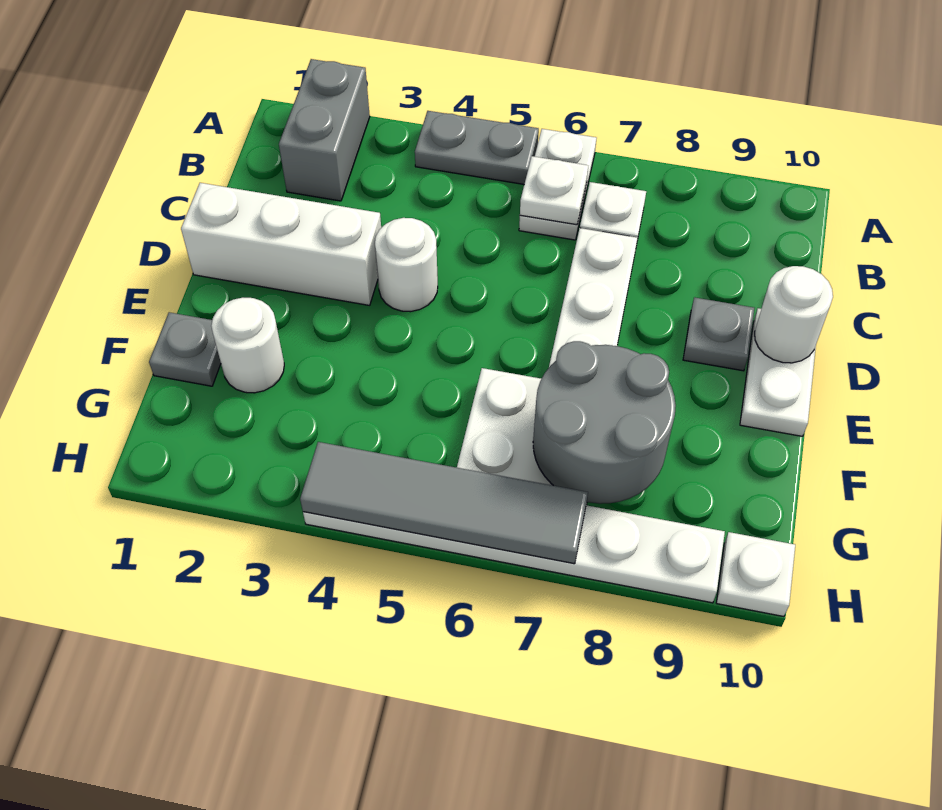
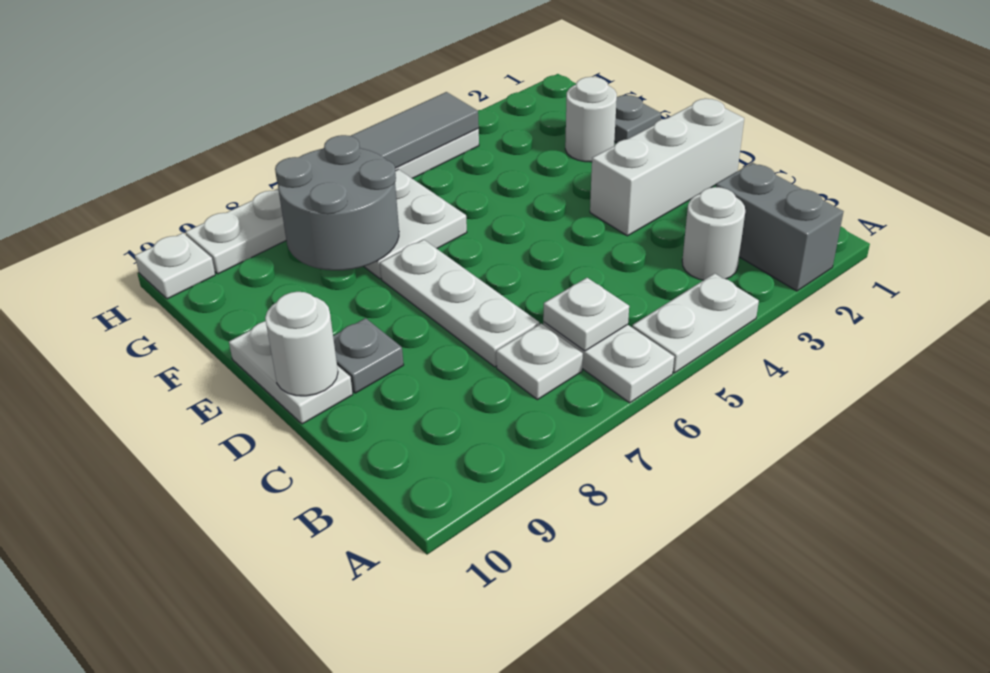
grey plate A4:A5 level 1 -> white plate A4:A5 level 1
white round brick D4 level 1 -> white round brick B3 level 1

